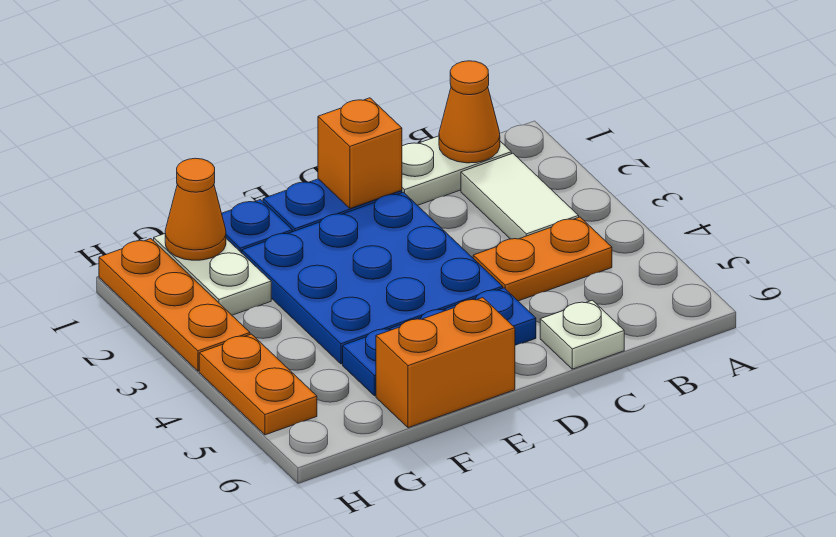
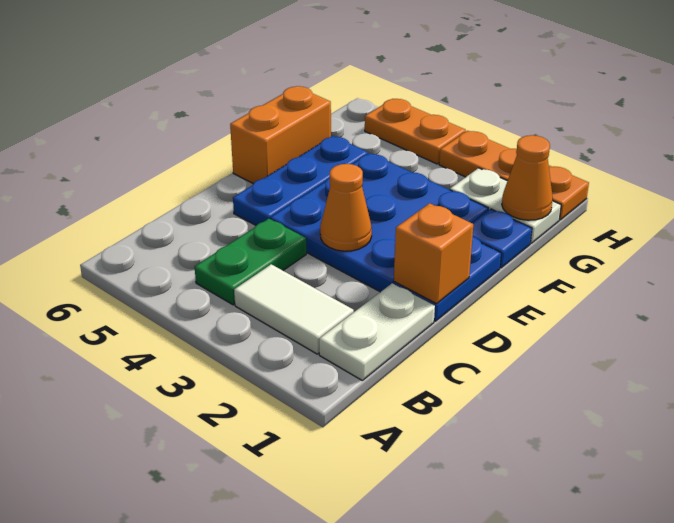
orange cone B1 level 2 -> orange cone D3 level 2
orange plate B4:C4 level 1 -> green plate B4:C4 level 1
white plate C6 level 1 -> none

